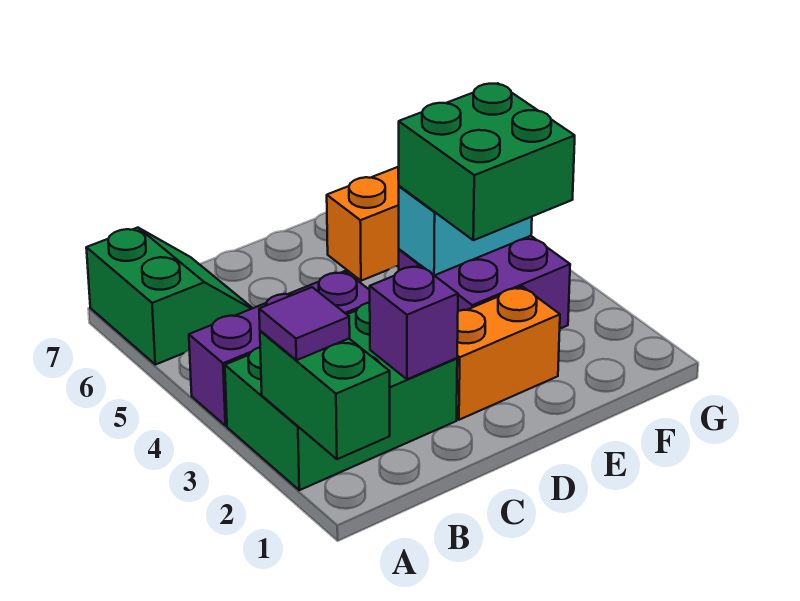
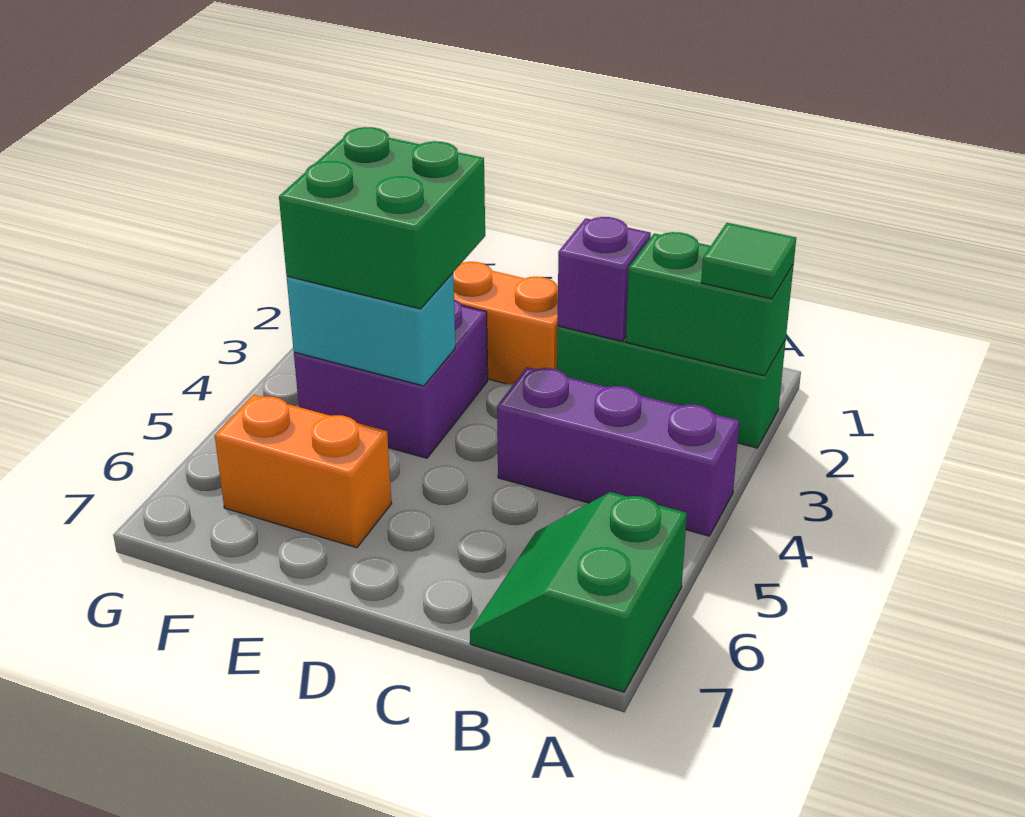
green brick A1:A2 level 2 -> green brick A2:B2 level 2
green brick A2:C3 level 1 -> green brick A2:C2 level 1
purple tile A2 level 3 -> green tile A2 level 3

